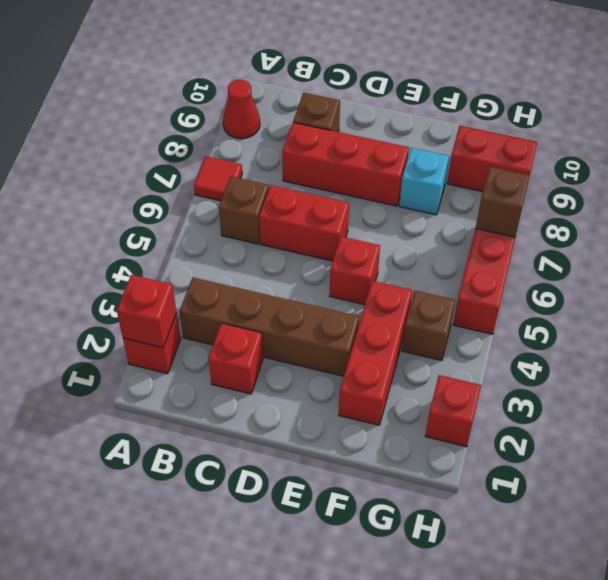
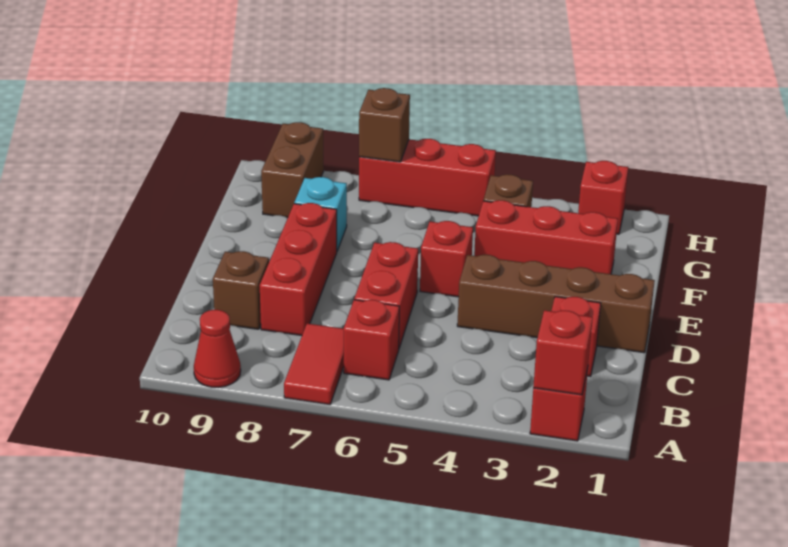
red tile A7 level 1 -> red tile A7:B7 level 1
brown brick B3:E3 level 1 -> brown brick D1:D4 level 1
brown brick B6 level 1 -> red brick B6 level 1
red brick G9:H9 level 1 -> brown brick G9:H9 level 1

